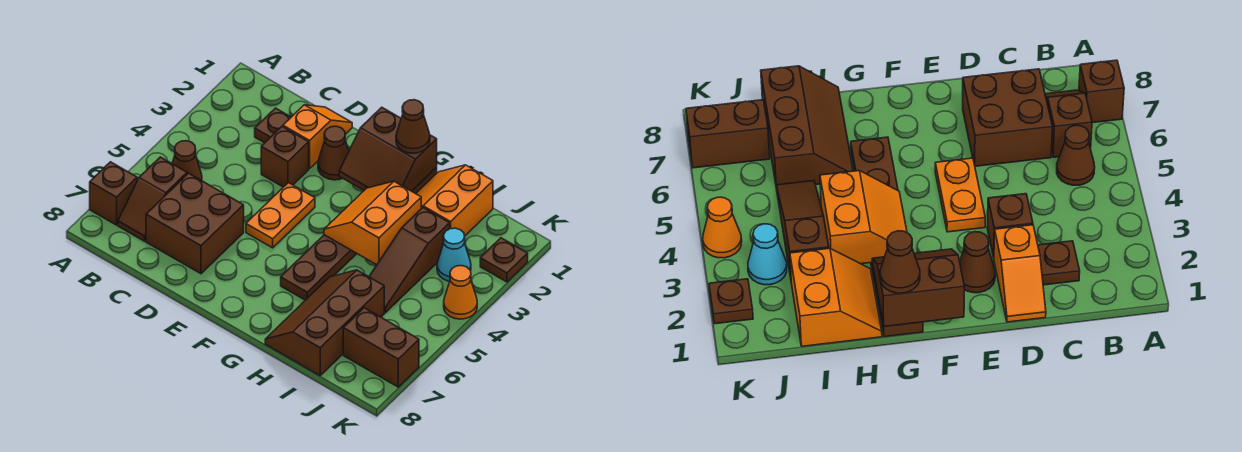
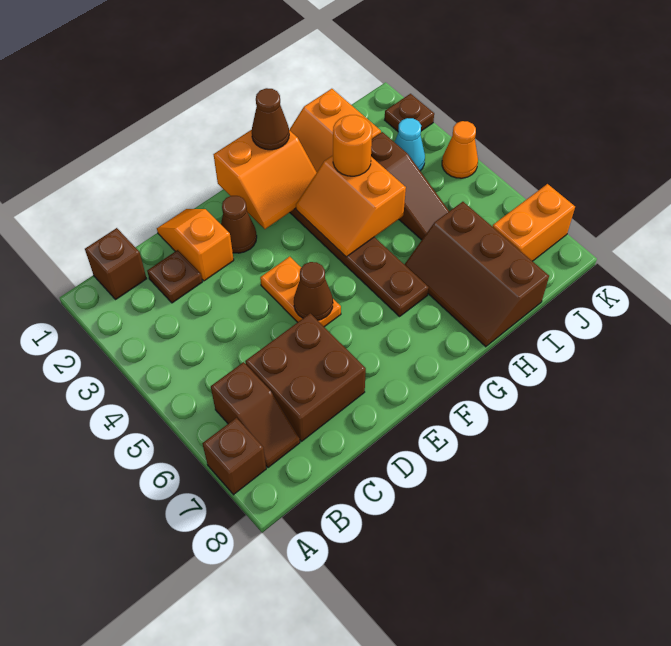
brown cone B5 level 1 -> brown cone E5 level 2
brown brick D3 level 1 -> brown brick B1 level 1
brown slope F1:G2 level 2 top 1 -> orange slope F1:G2 level 2 top 1
none -> orange round brick H3 level 3
brown brick J7:K7 level 1 -> orange brick J7:K7 level 1

